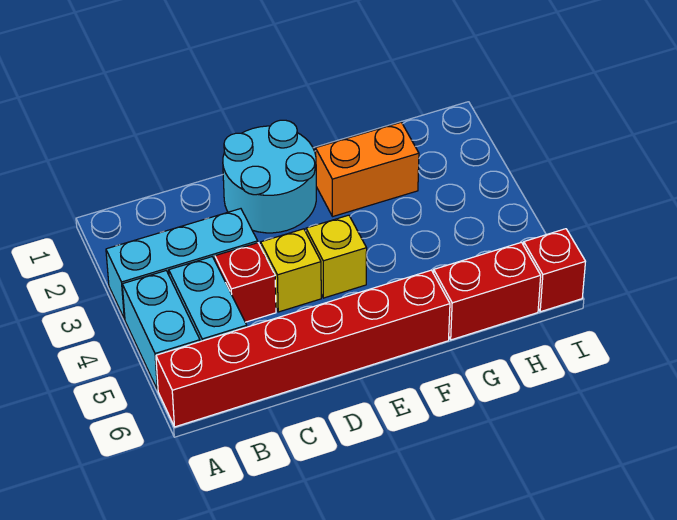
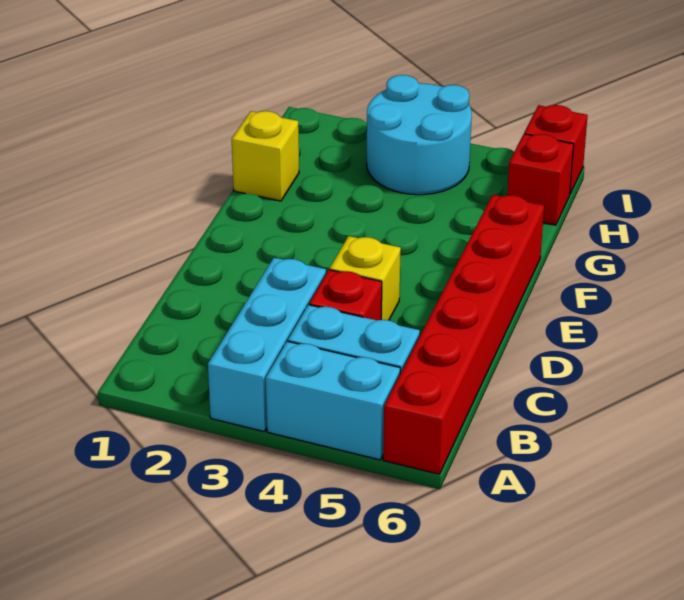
cyan round brick D1:E2 level 1 -> cyan round brick H3:I4 level 1
yellow brick E4 level 1 -> yellow brick G1 level 1
orange brick F2:G2 level 1 -> none
red brick G6:H6 level 1 -> red brick H6 level 1

